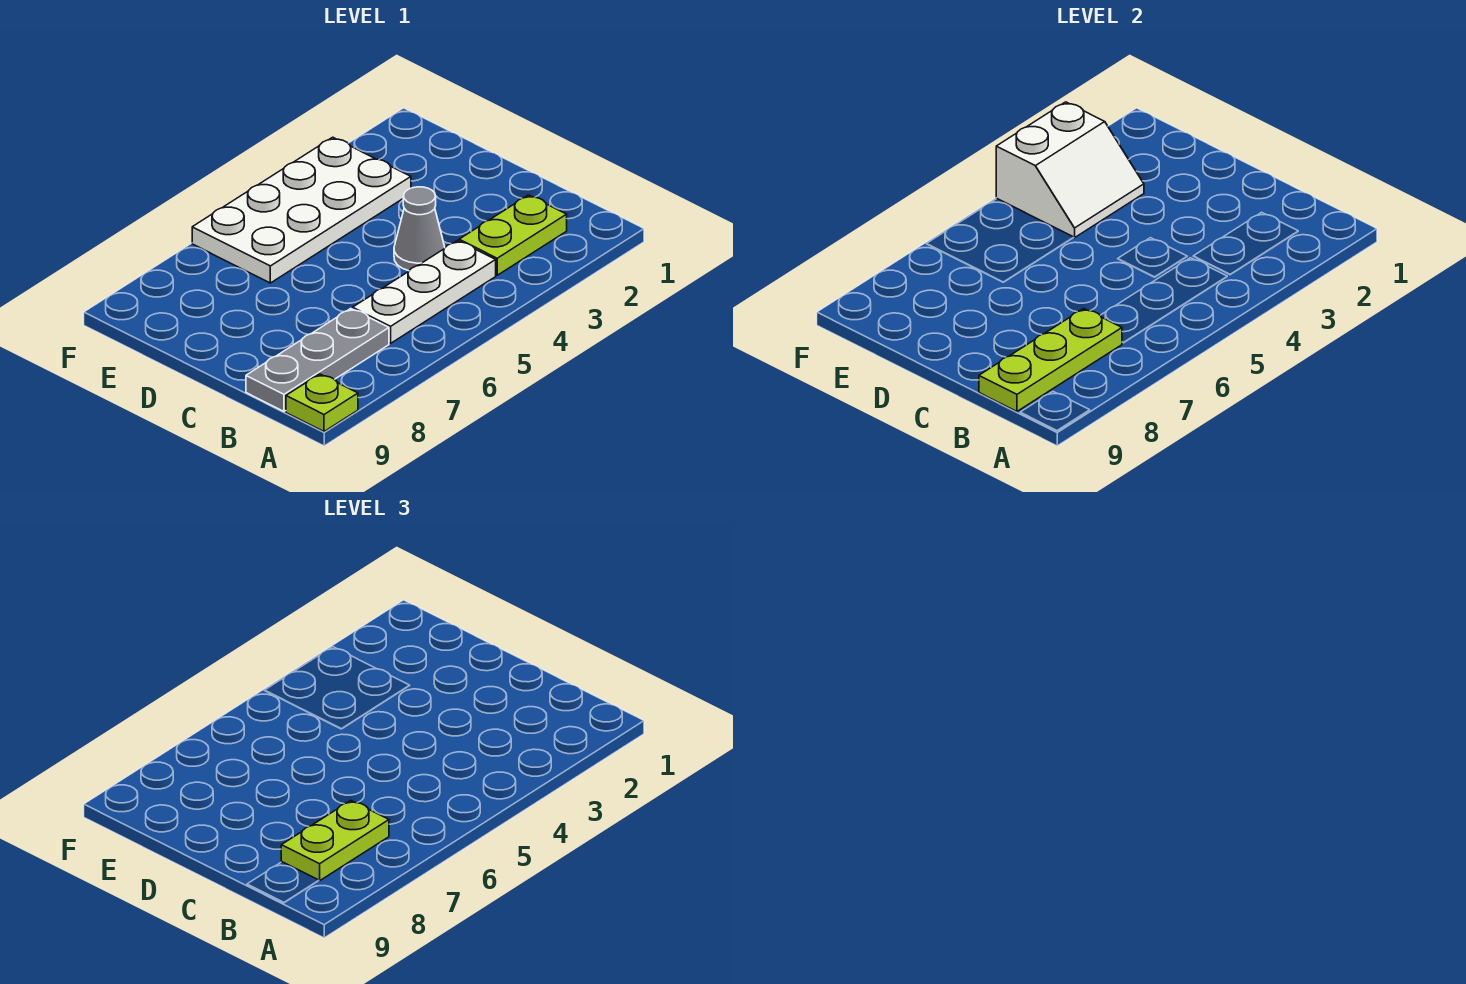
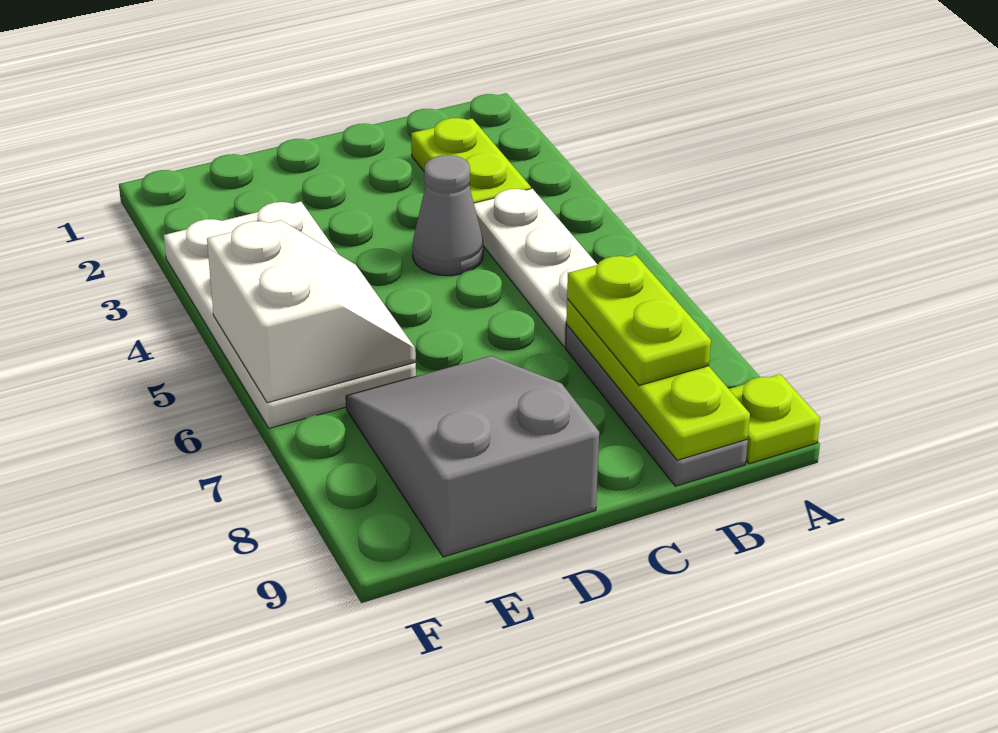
none -> grey slope D7:E9 level 1 top 9
white slope E3:F4 level 2 top F -> white slope E5:F6 level 2 top F

